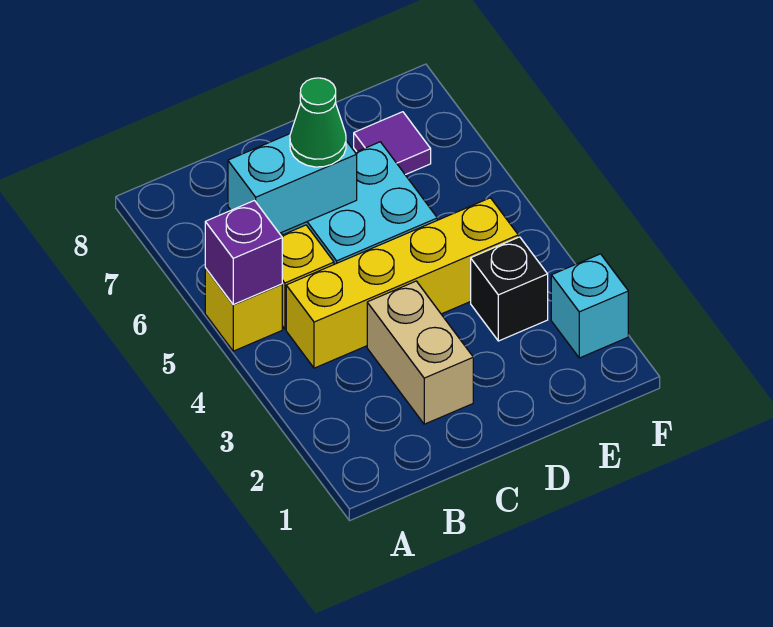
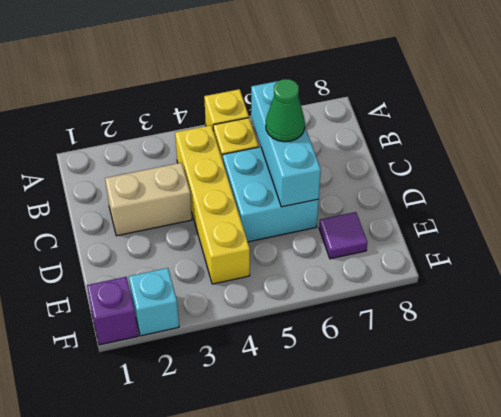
purple brick A5 level 2 -> purple brick F1 level 1
cyan brick B6:C6 level 2 -> cyan brick B6:D6 level 2
black brick E3 level 1 -> none

